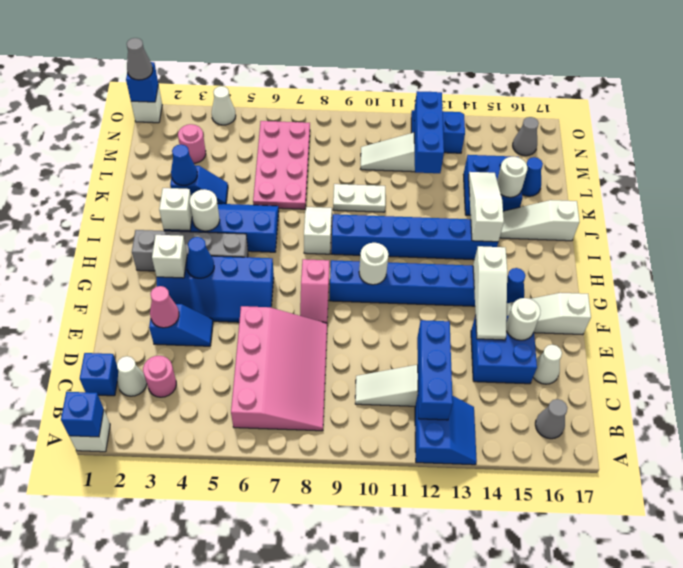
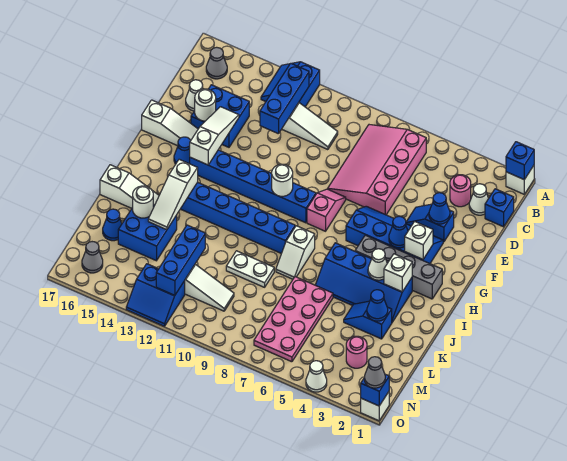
pink cone E3 level 2 -> blue cone E3 level 2
white round brick I4 level 2 -> white cone I4 level 2

